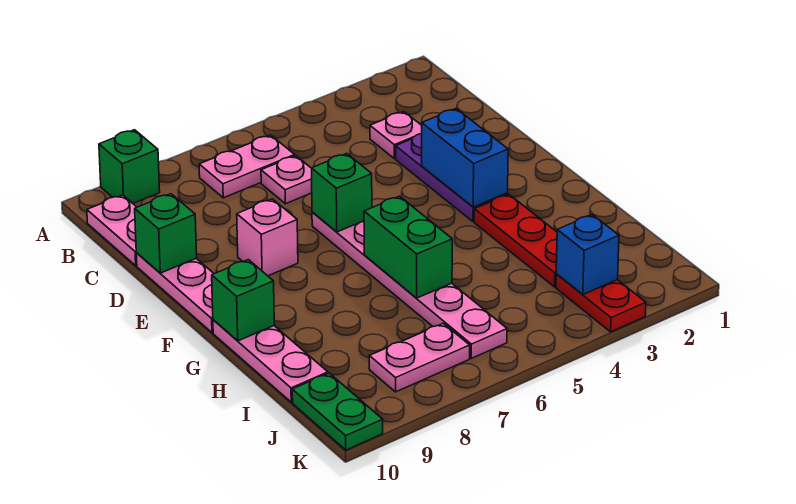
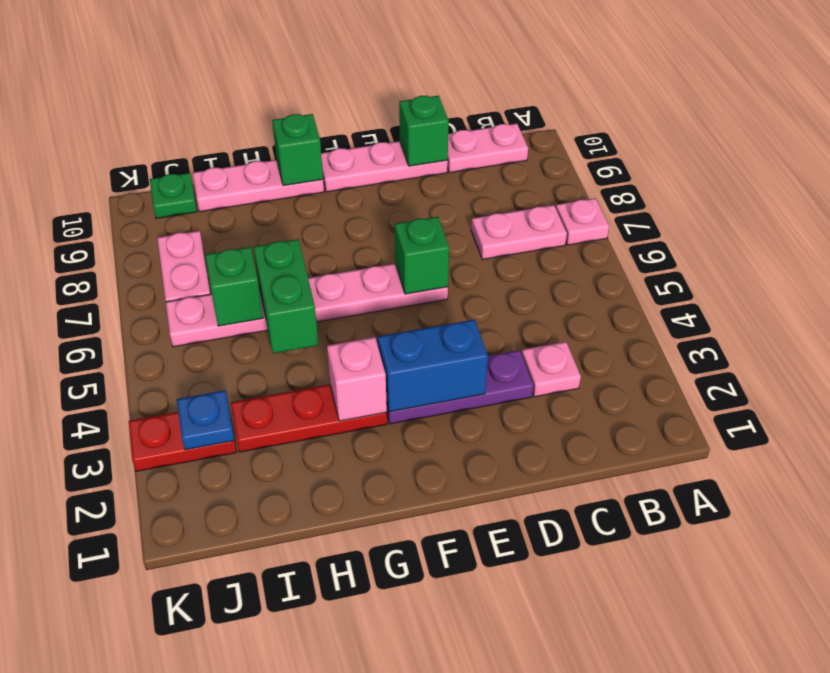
green brick A9 level 1 -> green brick I6 level 2
pink plate B6:B7 level 1 -> pink plate B7:C7 level 1
pink plate C6 level 1 -> pink plate A7 level 1
pink brick E8 level 1 -> pink brick G3 level 2
green brick G6:H6 level 2 -> green brick H5:H6 level 2
blue brick J3 level 2 -> blue plate J3 level 2
green plate J10:K10 level 1 -> green plate J10 level 1

